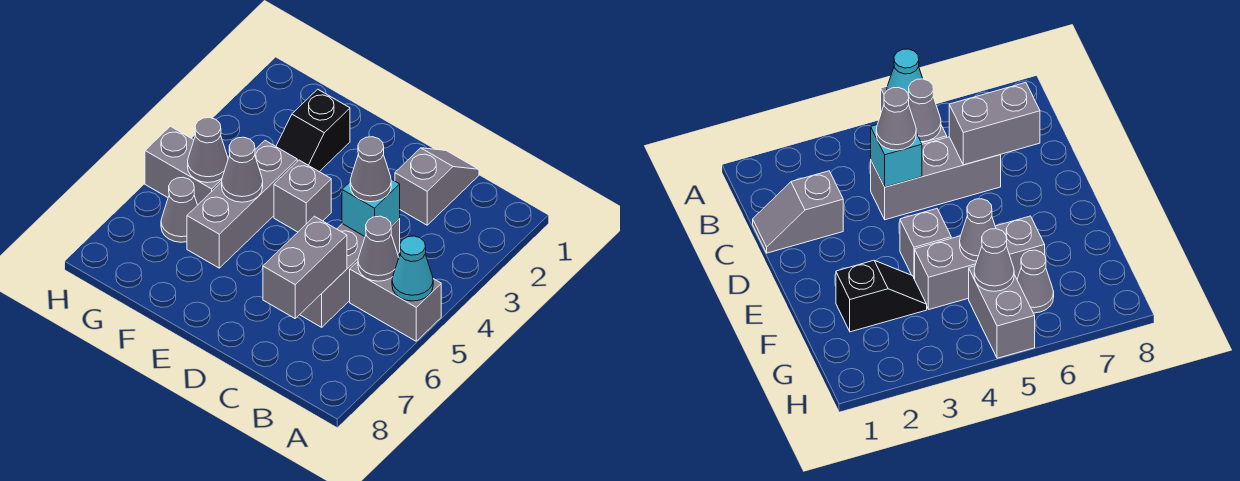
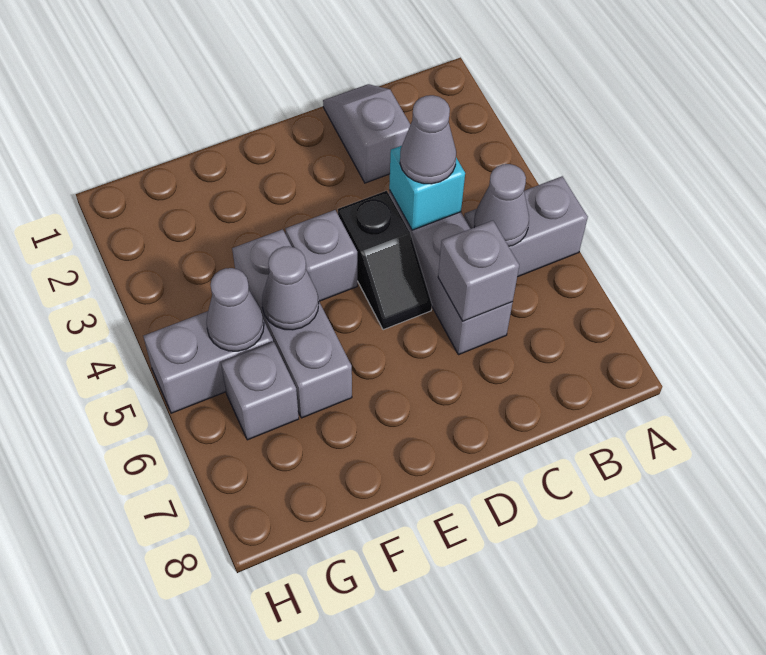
cyan cone A5 level 2 -> none
grey brick C6:C7 level 2 -> grey brick C6 level 2
black slope F2:F3 level 1 top 2 -> black slope D4:D5 level 1 top 4
grey cone G6 level 1 -> grey brick G6 level 1

